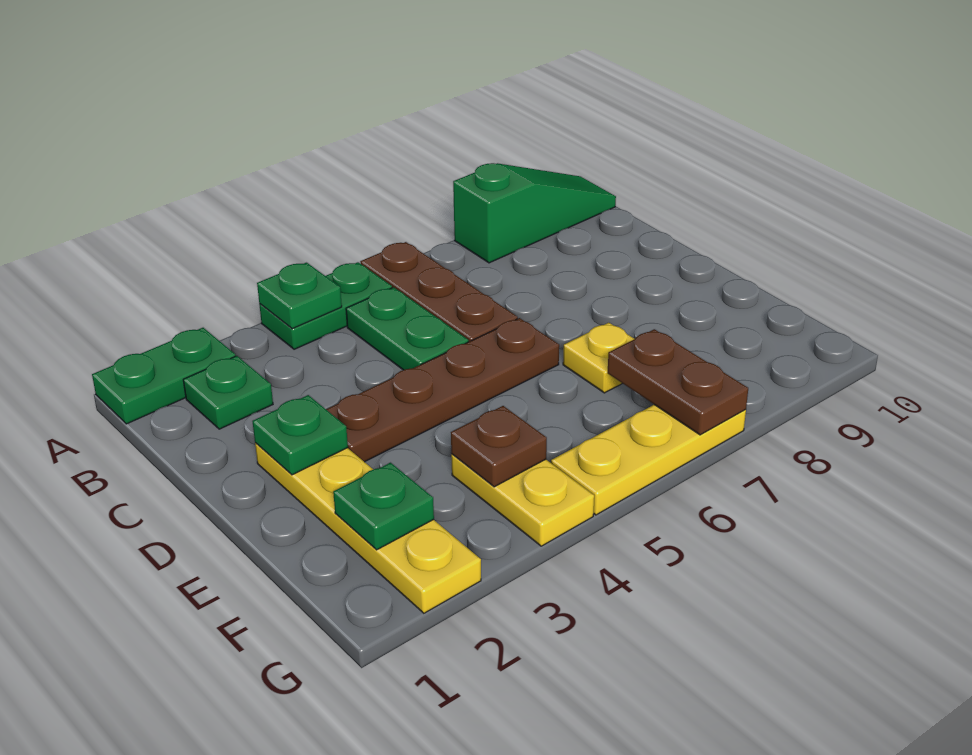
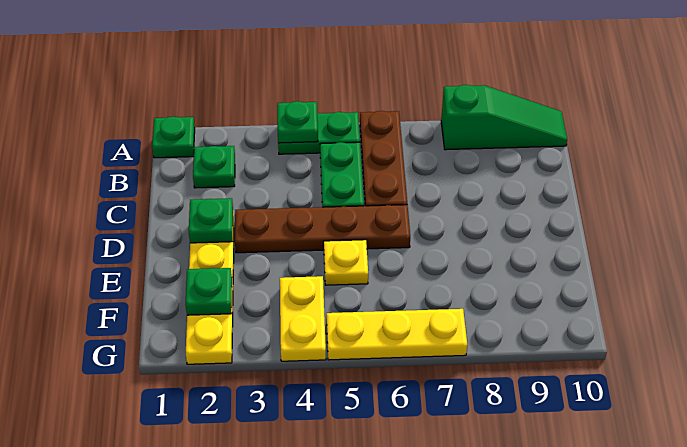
green plate A1:A2 level 1 -> green plate A1 level 1
yellow plate E7 level 1 -> yellow plate E5 level 1
brown plate F4 level 2 -> none
brown plate F7:G7 level 2 -> none

